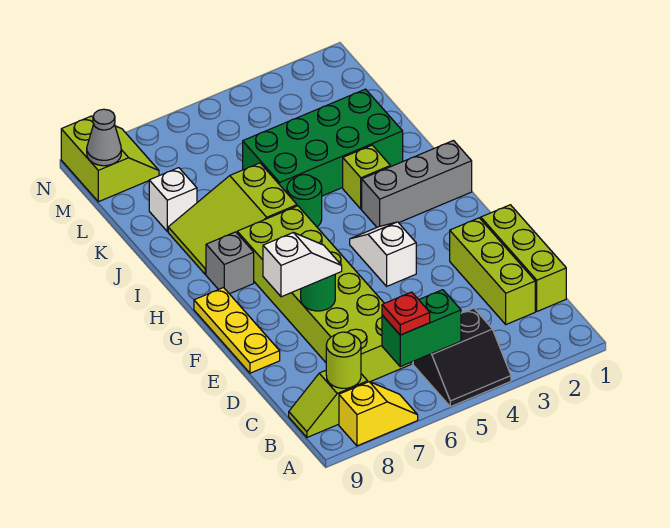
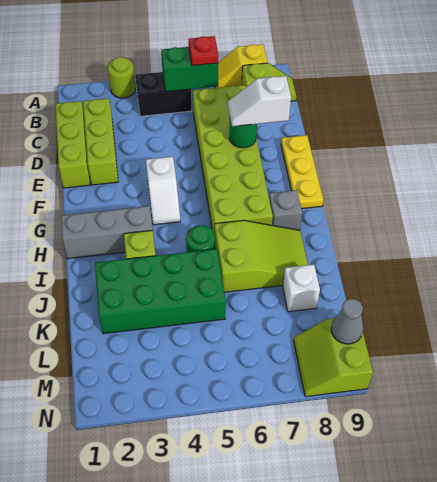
lime round brick B8 level 2 -> lime round brick A3 level 1

